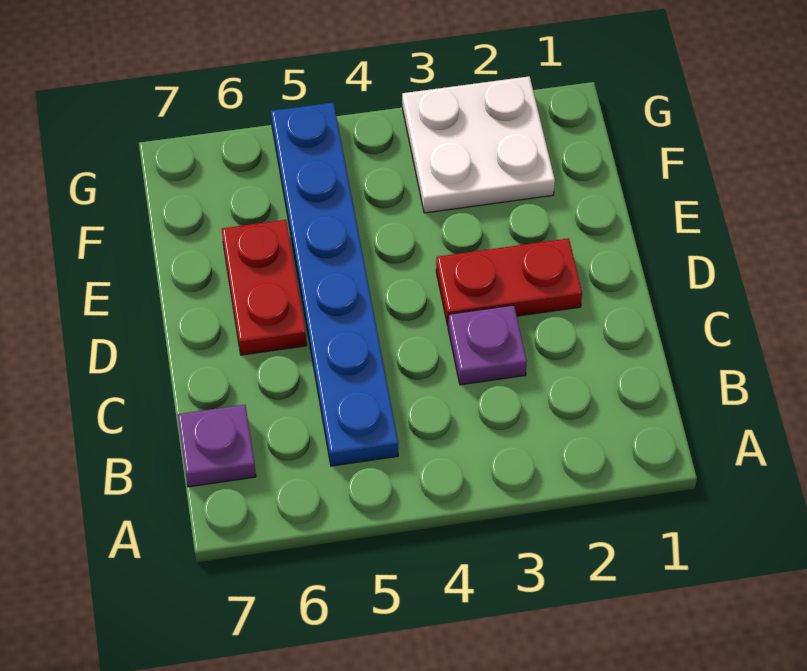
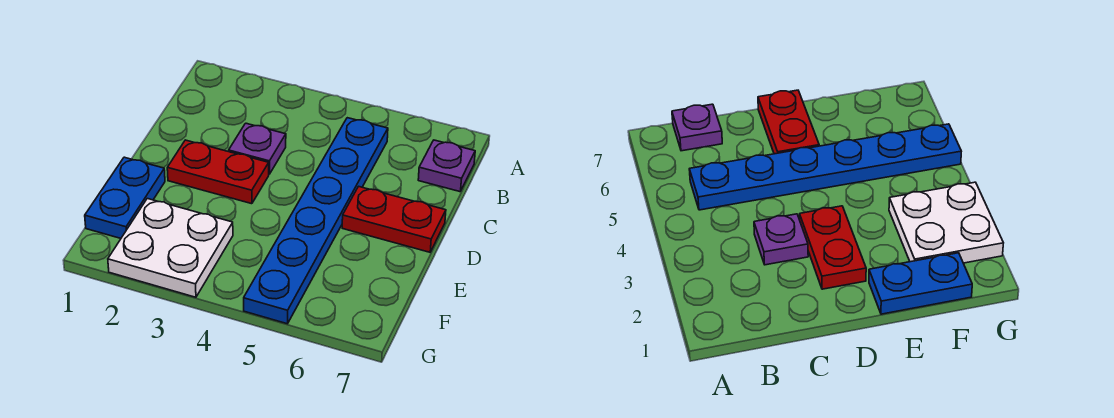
red plate D6:E6 level 1 -> red plate D6:D7 level 1
none -> blue plate E1:F1 level 1

